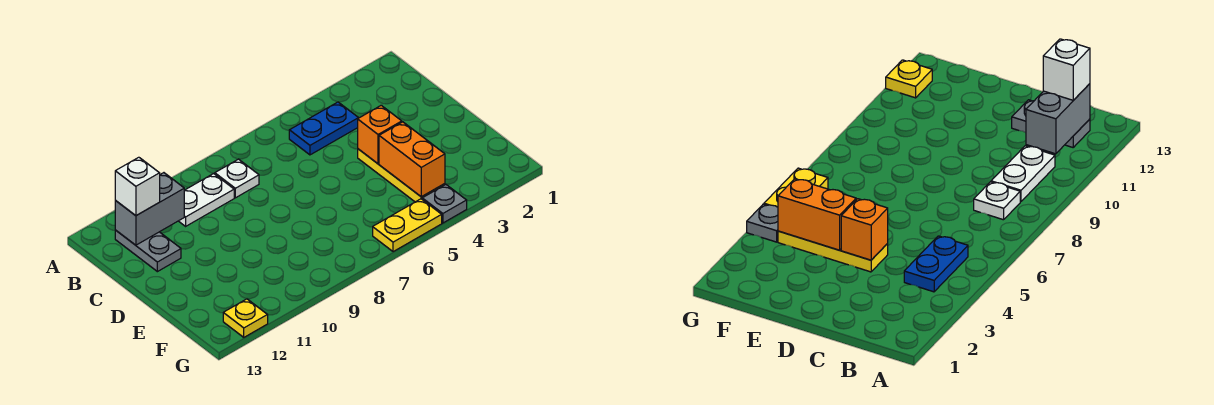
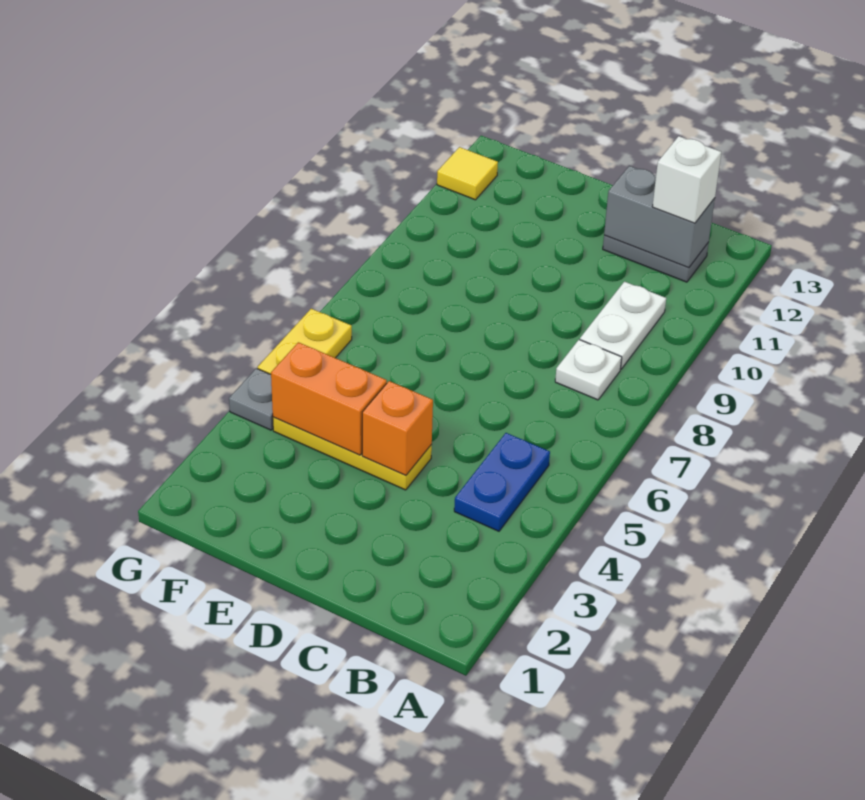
grey brick B11:B12 level 2 -> grey brick B12:C12 level 2
yellow plate G12 level 1 -> yellow tile G12 level 1

